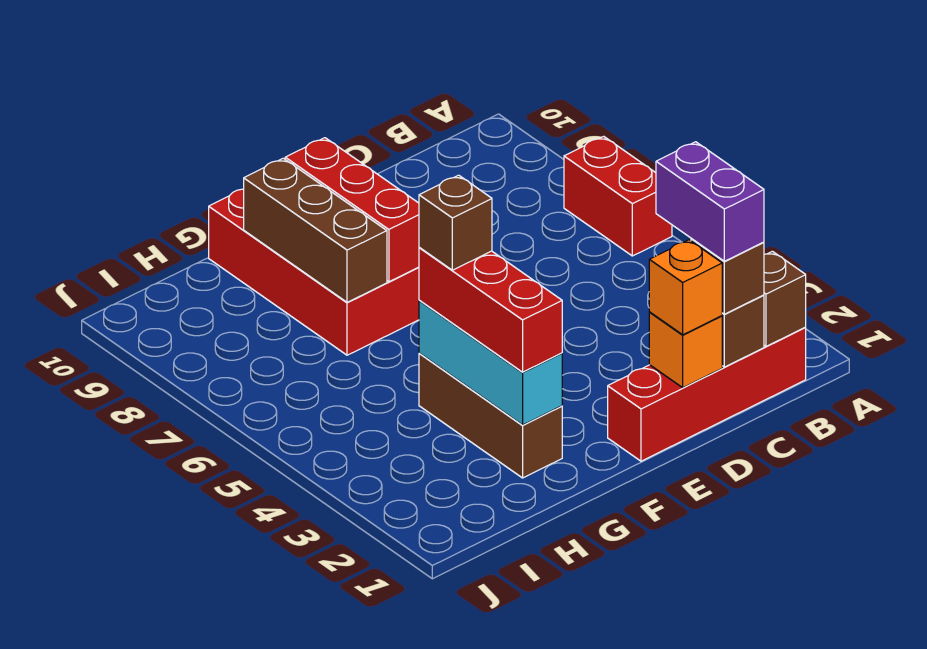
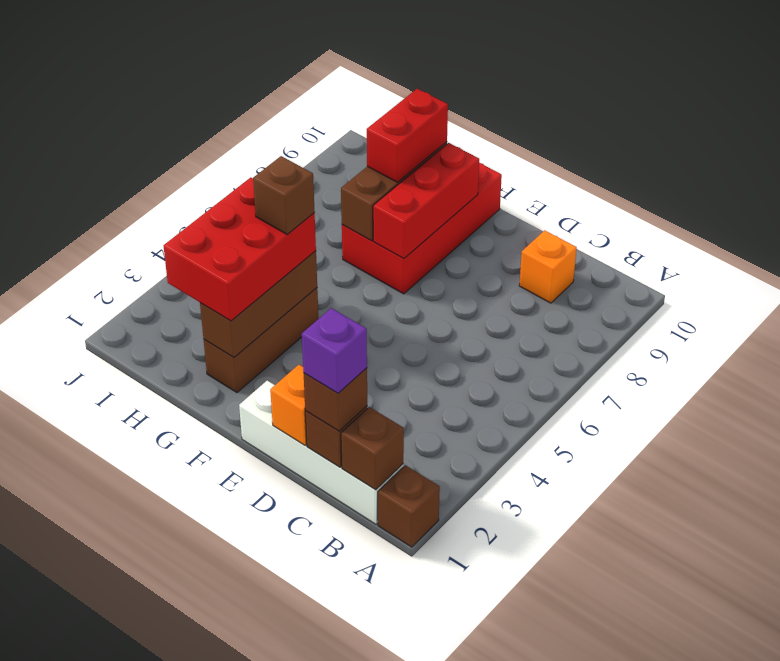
none -> brown brick A1 level 1
red brick A6:A7 level 1 -> red brick G8:G9 level 3
red brick B1:E1 level 1 -> white brick B1:E1 level 1
purple brick C1:C2 level 4 -> purple brick C1 level 4
orange brick D1 level 3 -> orange brick C9 level 1
cyan brick G2:G4 level 2 -> brown brick G2:G4 level 2
red brick G2:G4 level 3 -> red brick G2:H4 level 3

